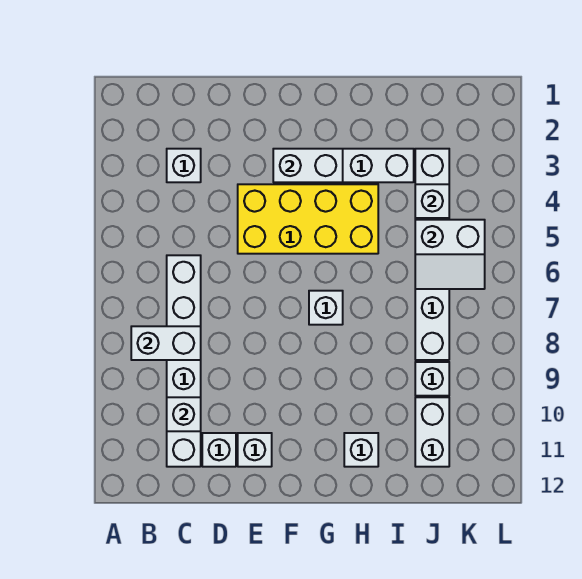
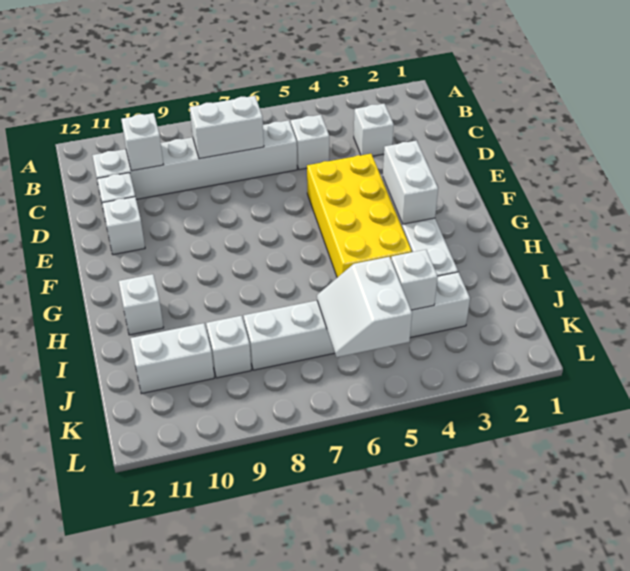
white brick B8:C8 level 2 -> white brick C7:C8 level 2
white brick G7 level 1 -> white brick C5 level 1

